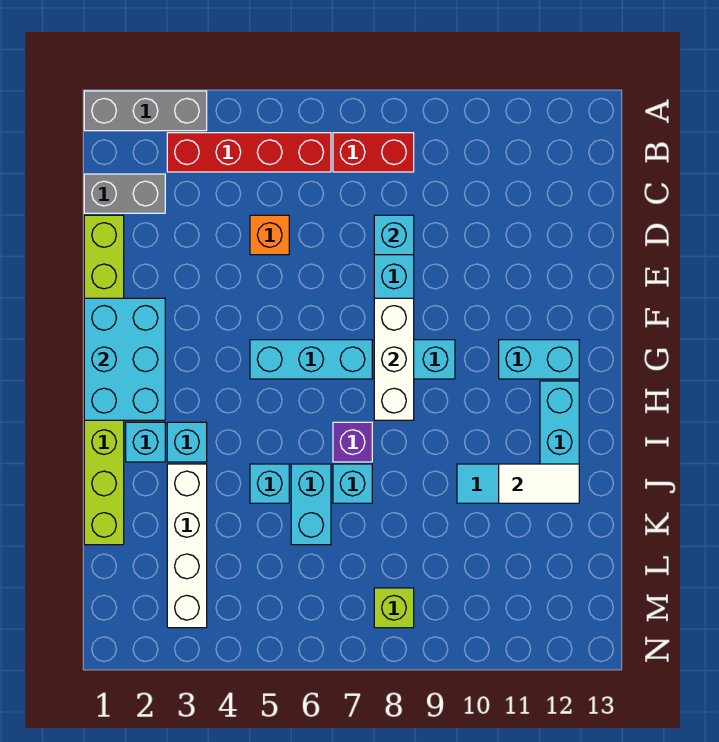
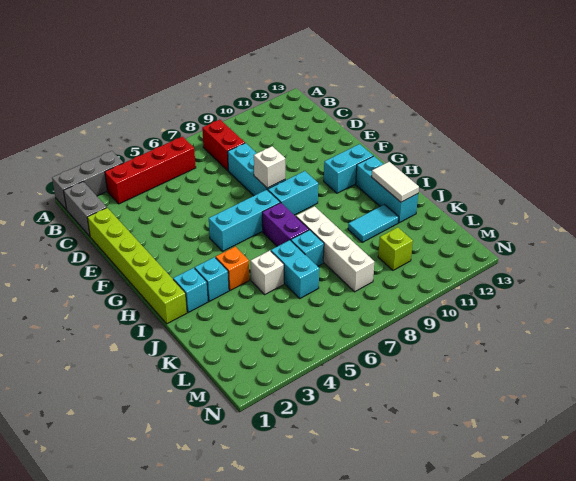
red brick B7:B8 level 1 -> red brick B8:C8 level 1
grey brick C1:C2 level 1 -> grey brick B1:C1 level 1
lime brick D1:K1 level 1 -> lime brick D1:I1 level 1
orange brick D5 level 1 -> orange brick I4 level 1
cyan brick D8 level 2 -> none
cyan brick F1:H2 level 2 -> none
white brick F8:H8 level 2 -> white brick F8 level 2
purple brick I7 level 1 -> purple brick H7:I7 level 1
white brick J3:M3 level 1 -> white brick I8:L8 level 1
cyan brick J5 level 1 -> white brick J5 level 1
white tile J11:J12 level 2 -> white tile I12:J12 level 2
lime brick M8 level 1 -> lime brick L10 level 1

